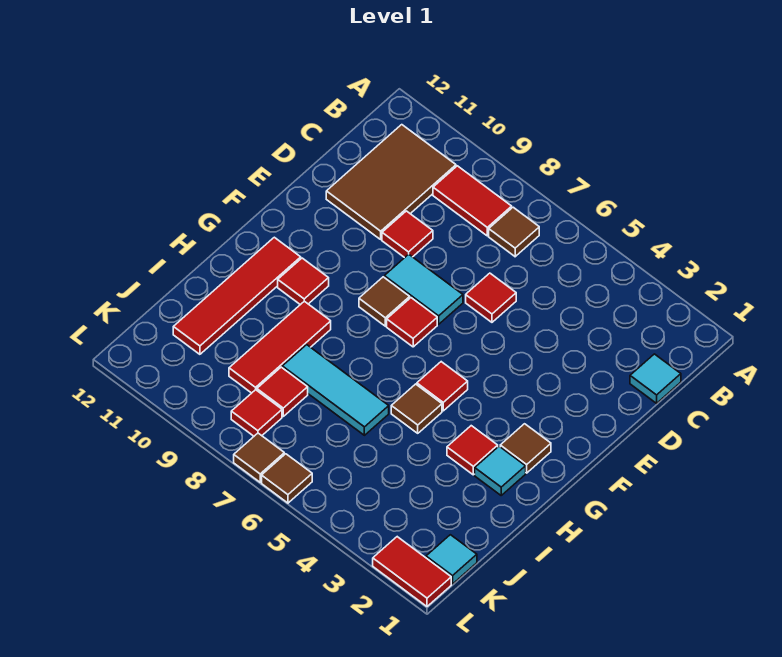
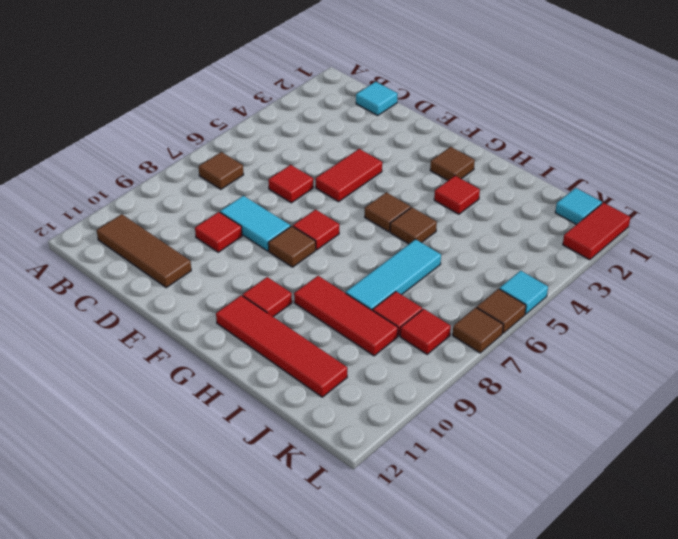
red tile B8:B9 level 1 -> red tile E4:E5 level 1
brown tile B10:D11 level 1 -> brown tile B11:D11 level 1
cyan tile E7:E8 level 1 -> cyan tile D8:E8 level 1
red tile G5 level 1 -> brown tile G5 level 1
cyan tile H2 level 1 -> cyan tile L5 level 1

